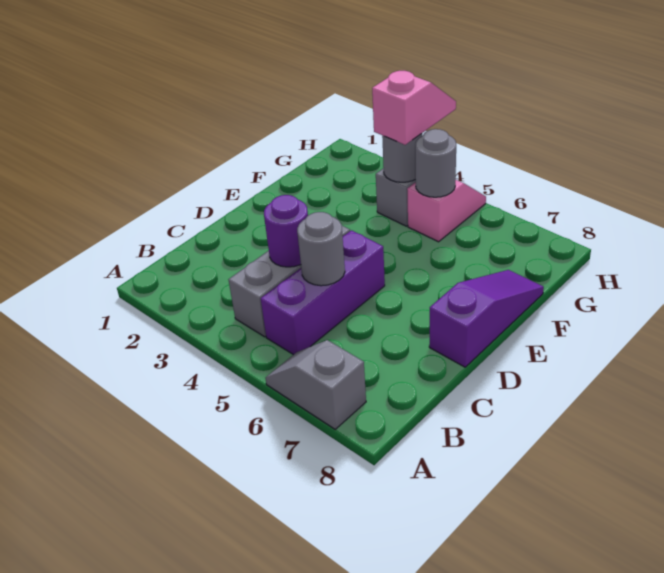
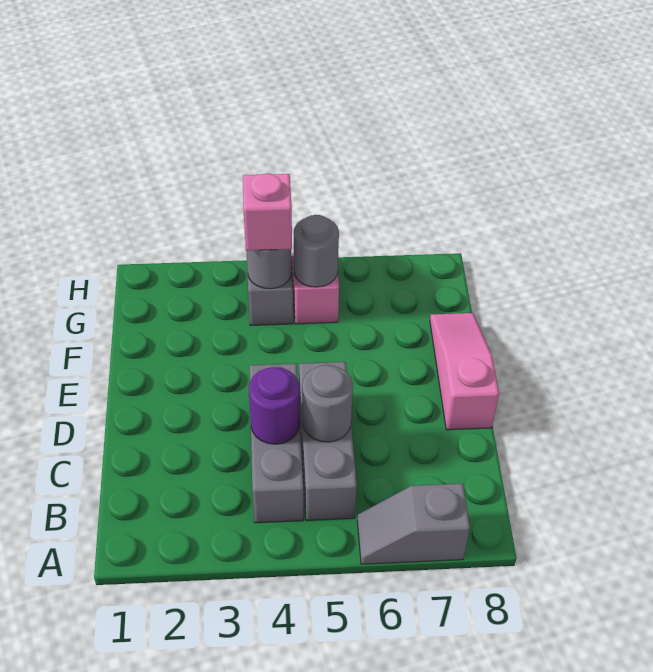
purple brick B5:D5 level 1 -> grey brick B5:D5 level 1
purple slope D8:F8 level 1 top D -> pink slope D8:F8 level 1 top D

